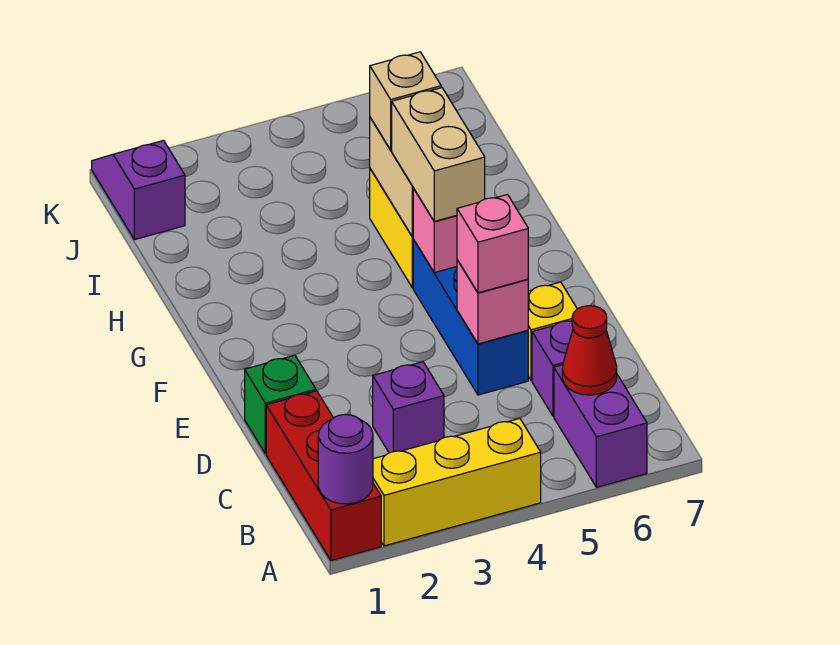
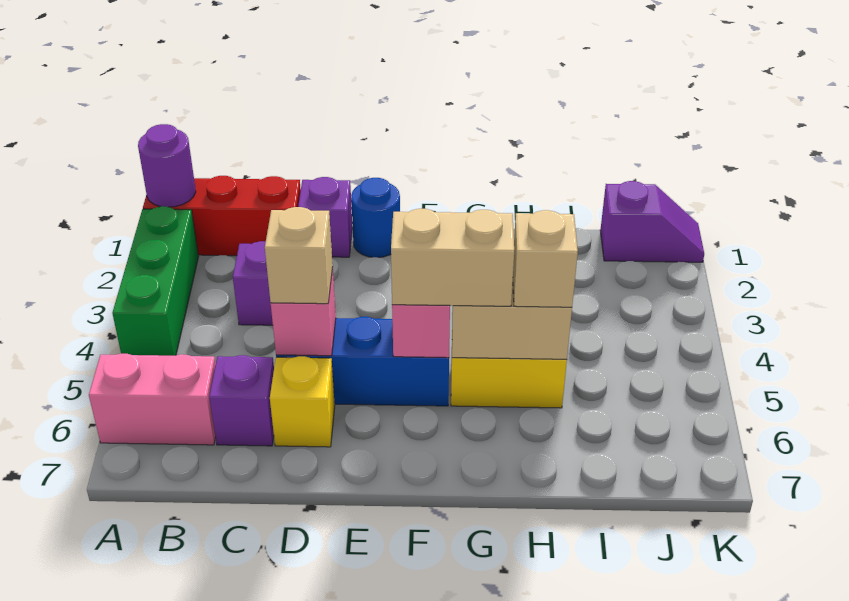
yellow brick A2:A4 level 1 -> green brick A2:A4 level 1
purple brick A6:B6 level 1 -> pink brick A6:B6 level 1
red cone B6 level 2 -> none
green brick D1 level 1 -> purple brick D1 level 1
pink brick D5 level 3 -> tan brick D5 level 3
none -> blue round brick E1 level 1

